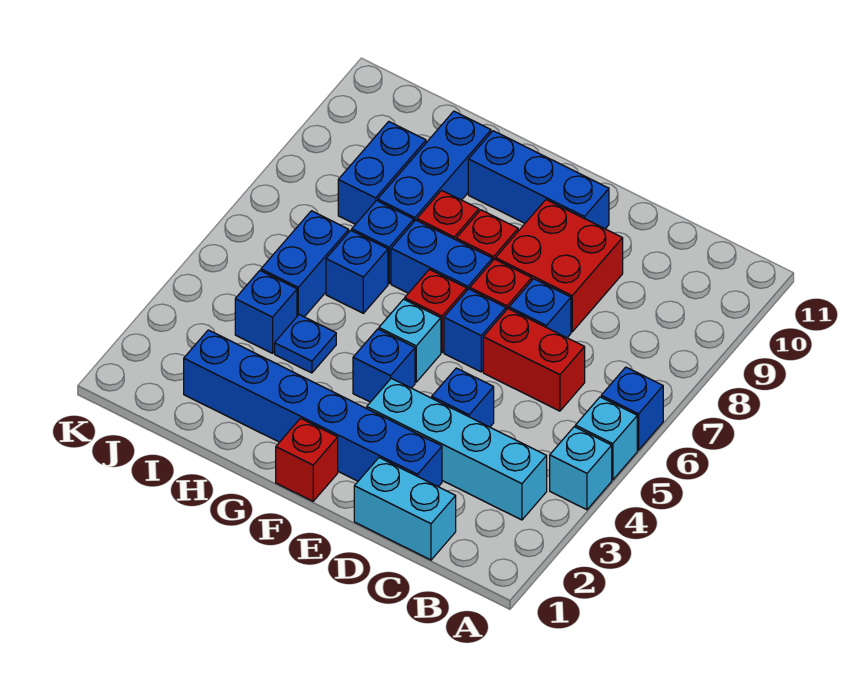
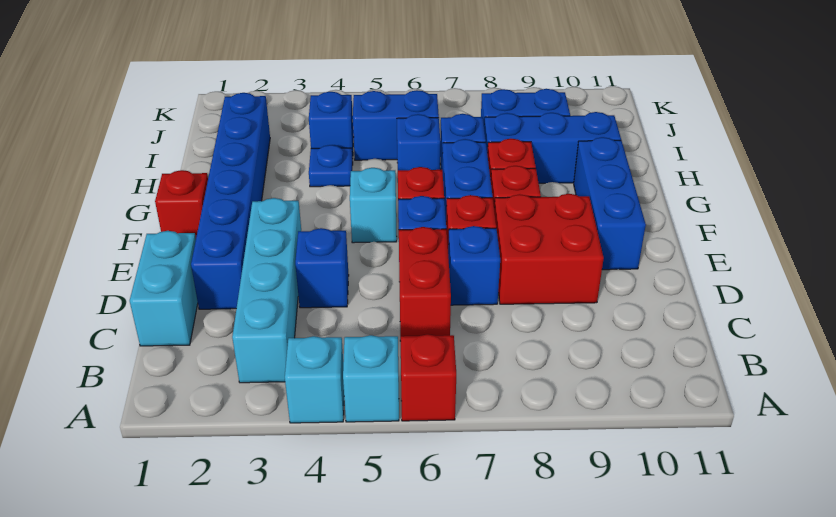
blue brick A6 level 1 -> red brick A6 level 1
blue brick F4 level 1 -> none

